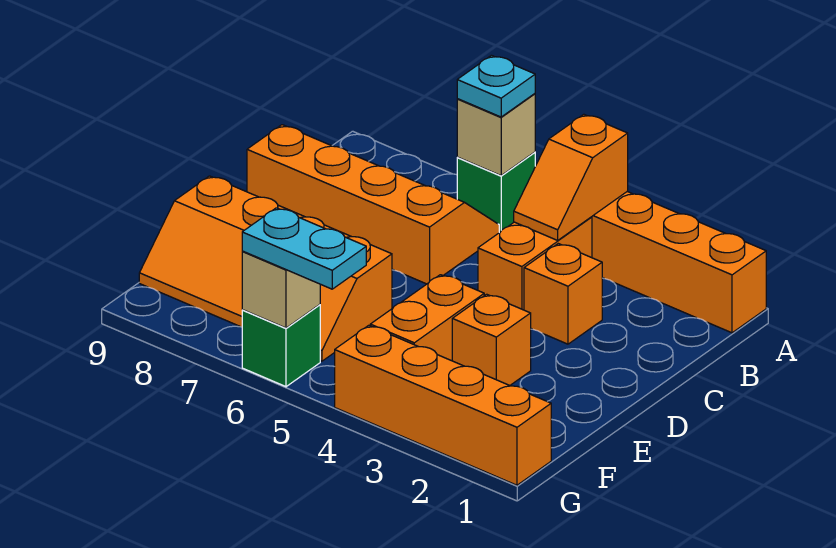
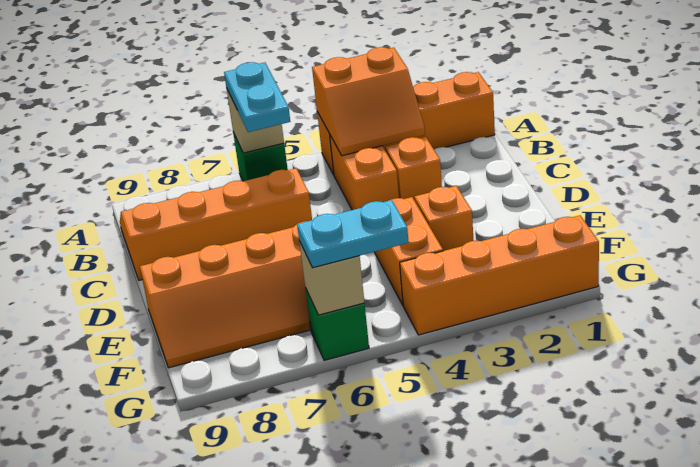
orange slope A4:B4 level 2 top A -> orange slope A3:B4 level 2 top A
cyan plate A6 level 3 -> cyan plate A6:B6 level 3

